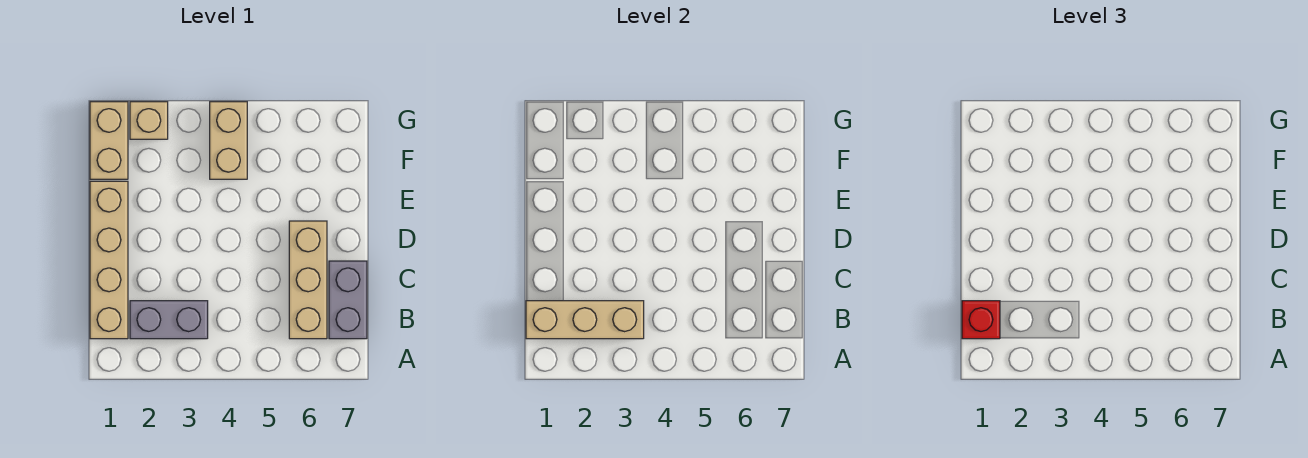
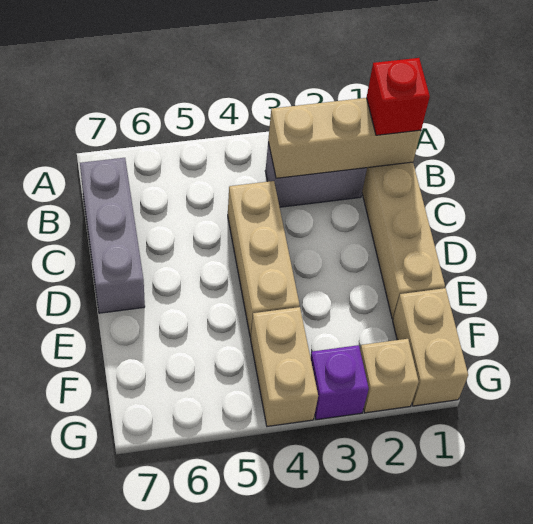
tan brick B6:D6 level 1 -> tan brick C4:E4 level 1
grey brick B7:C7 level 1 -> grey brick B7:D7 level 1
none -> purple brick G3 level 1

